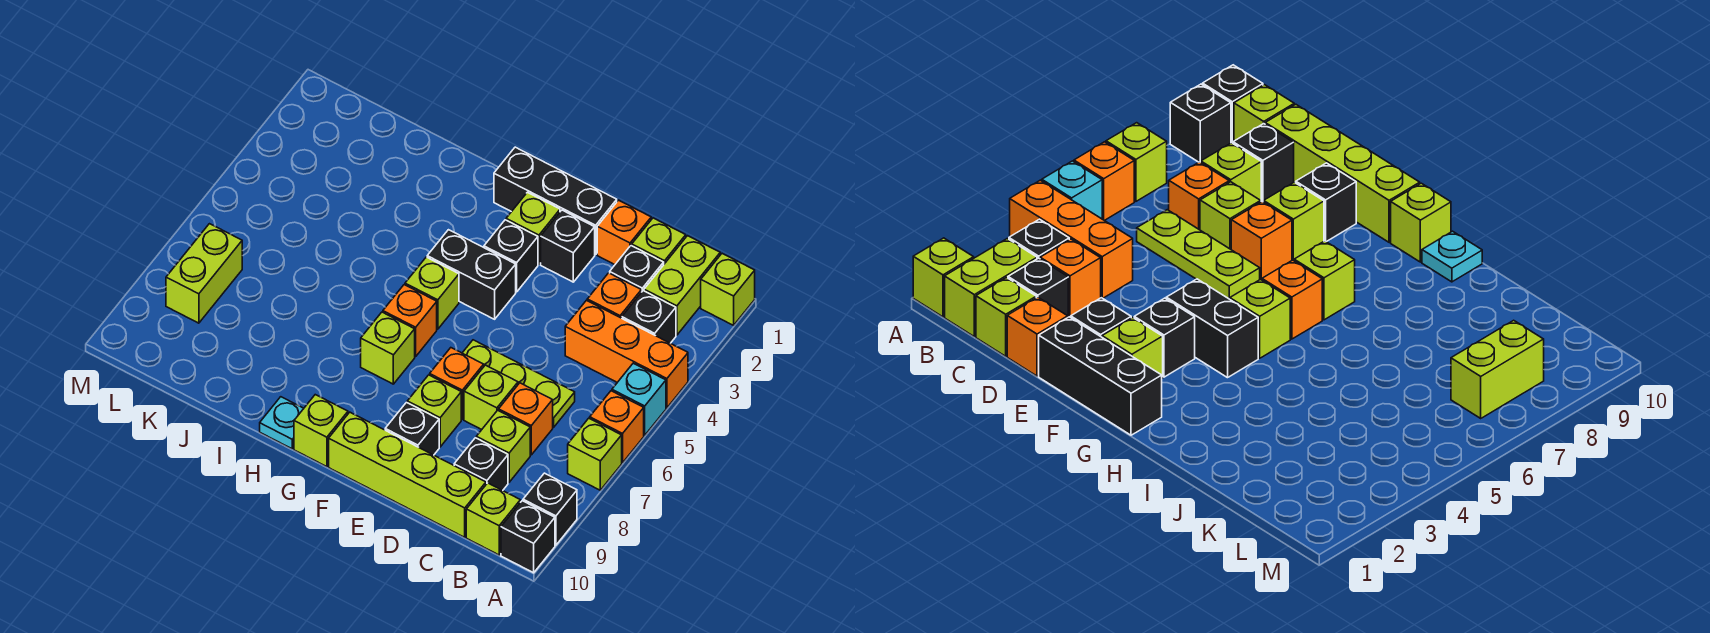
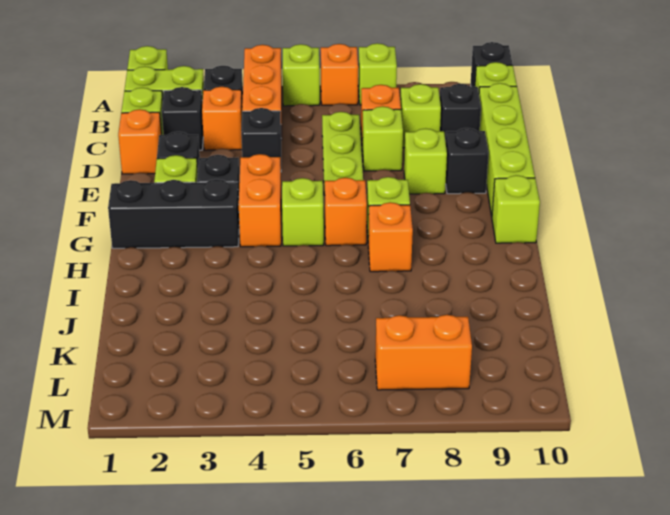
cyan brick A5 level 1 -> lime brick A5 level 1
black brick A9 level 1 -> black brick D4 level 1
black brick E1:G1 level 1 -> black brick G1:G3 level 1
orange brick E7 level 1 -> orange brick H7 level 1
black brick F4:G4 level 1 -> orange brick F4:G4 level 1
cyan plate H10 level 1 -> none
lime brick L7:L8 level 1 -> orange brick L7:L8 level 1

